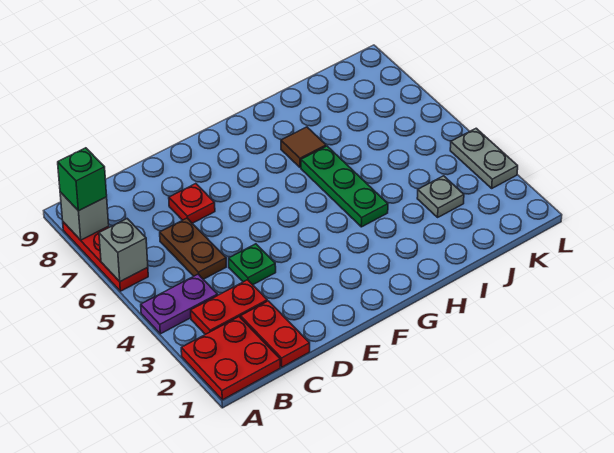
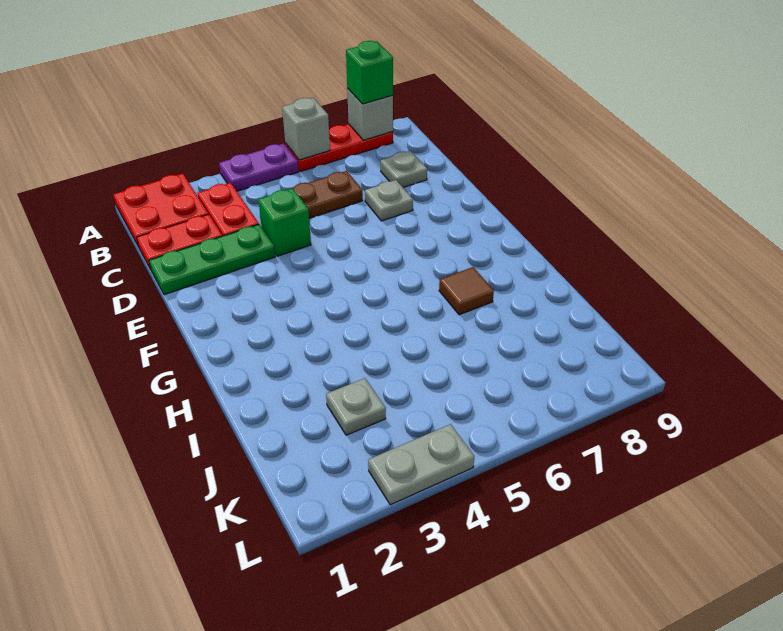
purple plate A4:B4 level 1 -> purple plate A4:A5 level 1
none -> grey plate C8 level 1
green plate D4 level 1 -> green brick D4 level 1
red plate D7 level 1 -> grey plate D7 level 1
green plate H4:H6 level 1 -> green plate D1:D3 level 1

